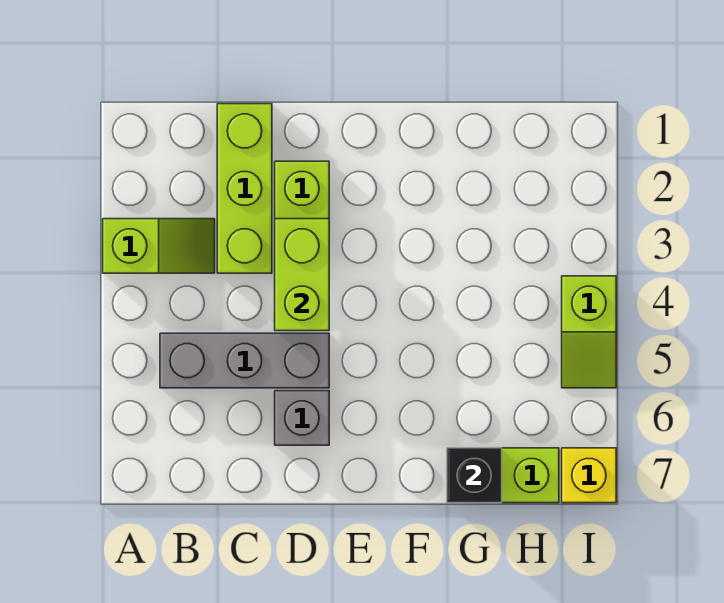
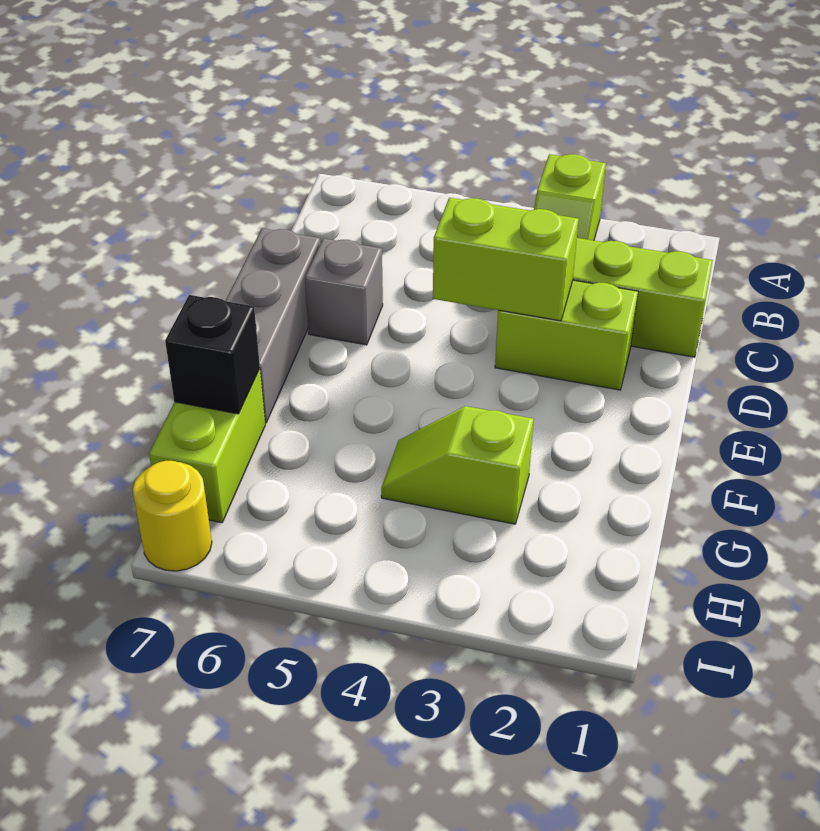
grey brick B5:D5 level 1 -> grey brick D7:F7 level 1
lime slope I4:I5 level 1 top 4 -> lime slope G3:G4 level 1 top 3
yellow brick I7 level 1 -> yellow round brick I7 level 1

